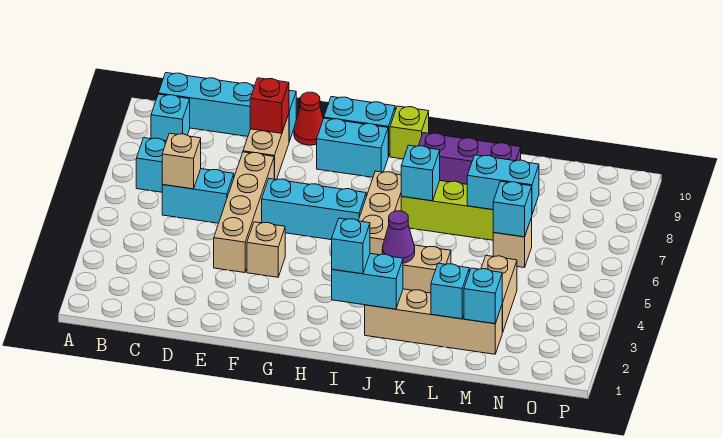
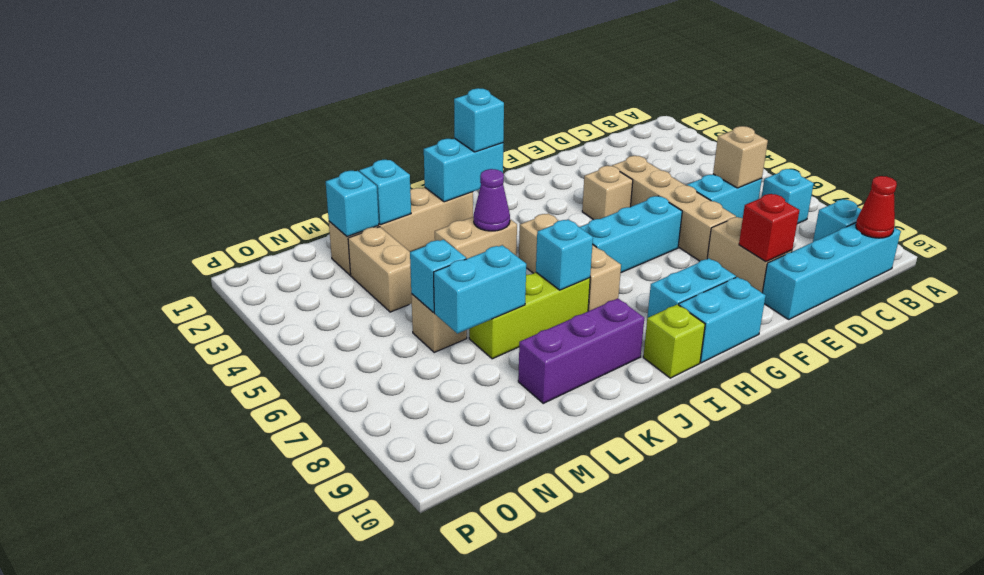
red cone F10 level 1 -> red cone B10 level 2

